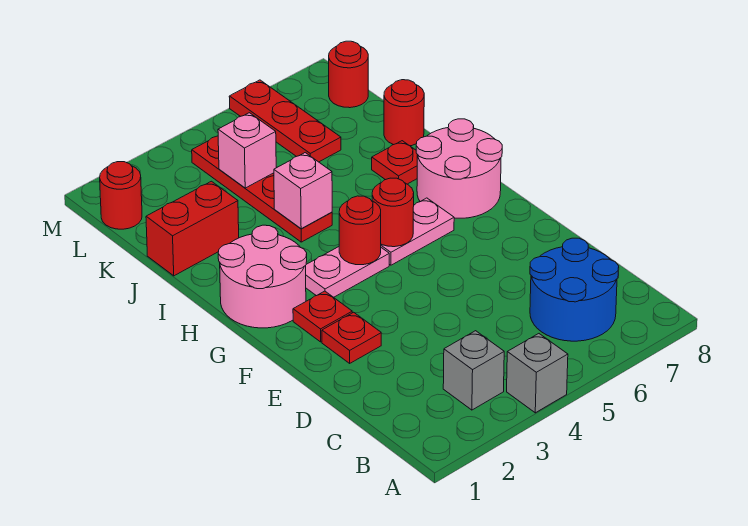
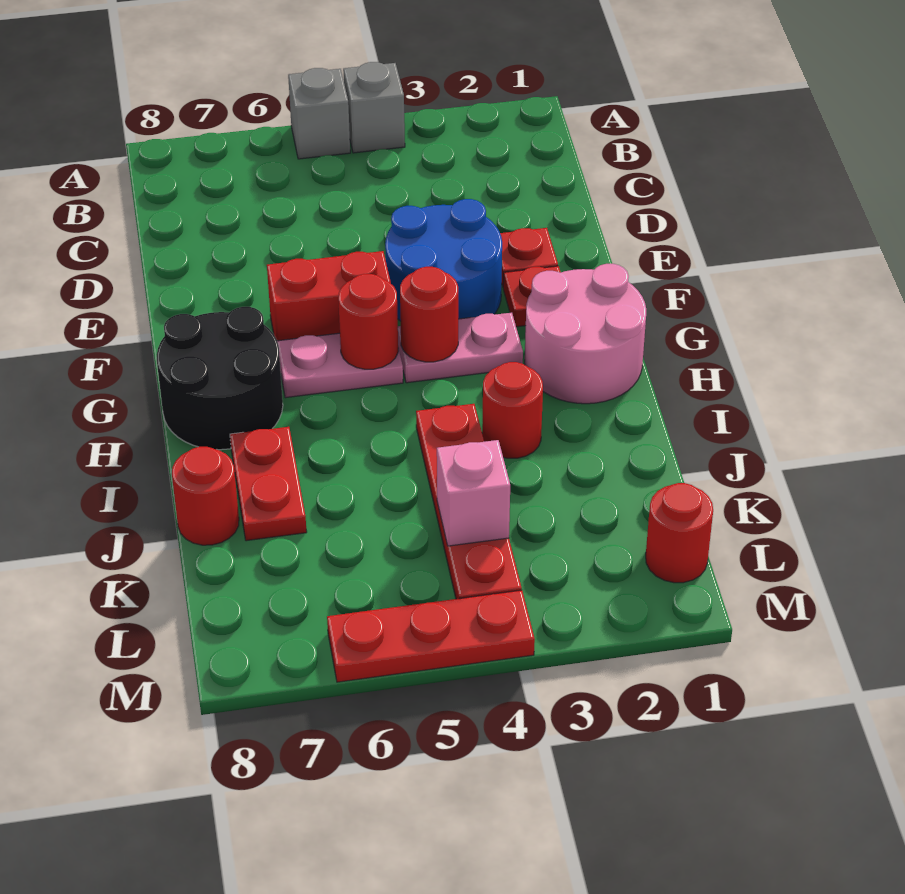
grey brick B3 level 1 -> grey brick A5 level 1
blue round brick B6:C7 level 1 -> blue round brick E3:F4 level 1
pink round brick G7:H8 level 1 -> black round brick G7:H8 level 1
pink brick I4 level 2 -> none
red plate I7 level 1 -> red plate I7:J7 level 1
red brick J1:J2 level 1 -> red brick F5:F6 level 1
red plate K6:M6 level 1 -> red plate M4:M6 level 1
red round brick L8 level 1 -> red round brick I3 level 1

